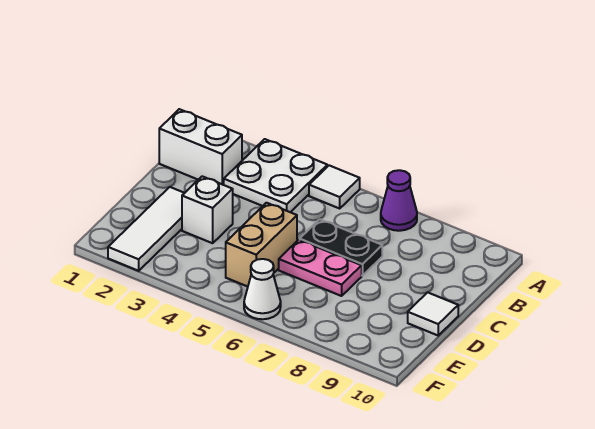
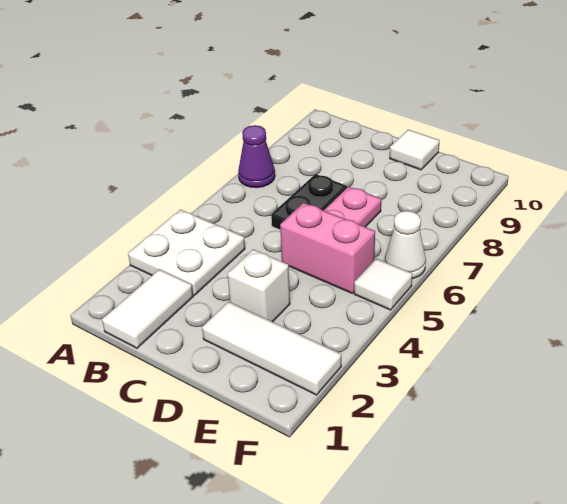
white tile A5 level 1 -> white tile F5 level 1
white brick B1:B2 level 1 -> white tile B1:B2 level 1
tan brick D5:E5 level 1 -> pink brick D5:E5 level 1

